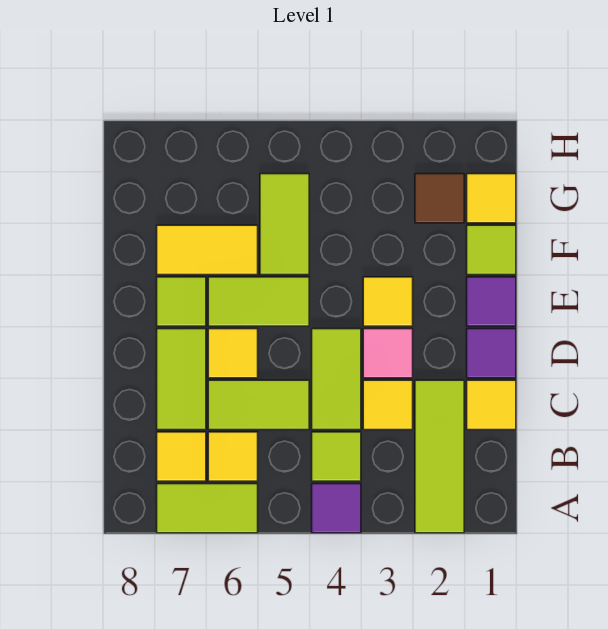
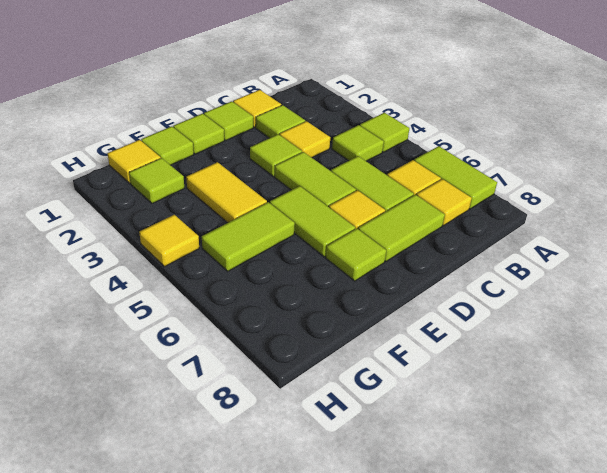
lime tile A2:C2 level 1 -> lime tile C2 level 1
purple tile A4 level 1 -> lime tile A4 level 1
lime tile C4:D4 level 1 -> lime tile D4:D5 level 1
purple tile D1 level 1 -> lime tile D1 level 1
pink tile D3 level 1 -> lime tile D3 level 1
purple tile E1 level 1 -> lime tile E1 level 1
yellow tile E3 level 1 -> yellow tile H4 level 1
yellow tile F6:F7 level 1 -> yellow tile F3:F4 level 1
brown tile G2 level 1 -> lime tile G2 level 1

